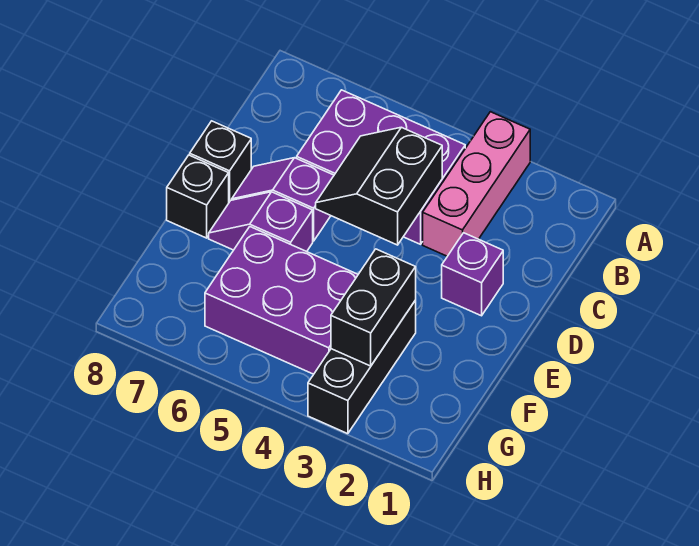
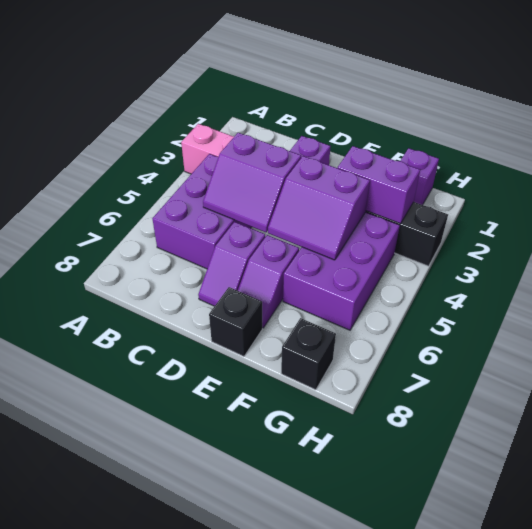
black slope C4:D5 level 2 top 4 -> purple slope C4:D5 level 2 top 4
black brick D8 level 1 -> black brick G8 level 1
none -> purple slope E4:F5 level 2 top 4
black brick F3:G3 level 2 -> purple brick F3:G3 level 2
none -> purple brick G1 level 1

